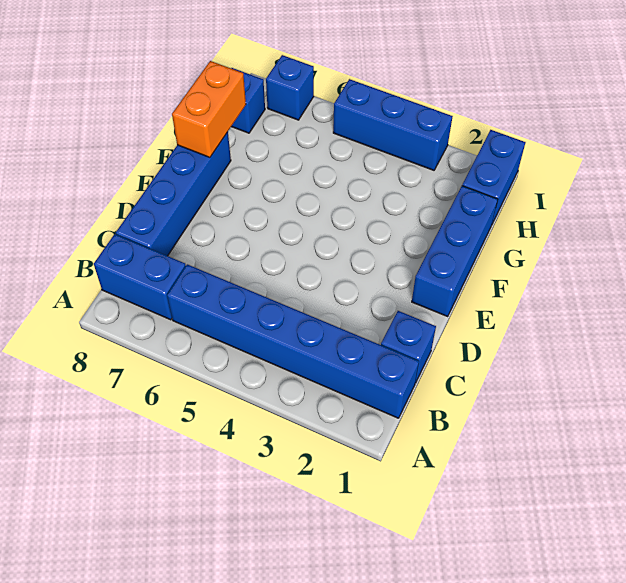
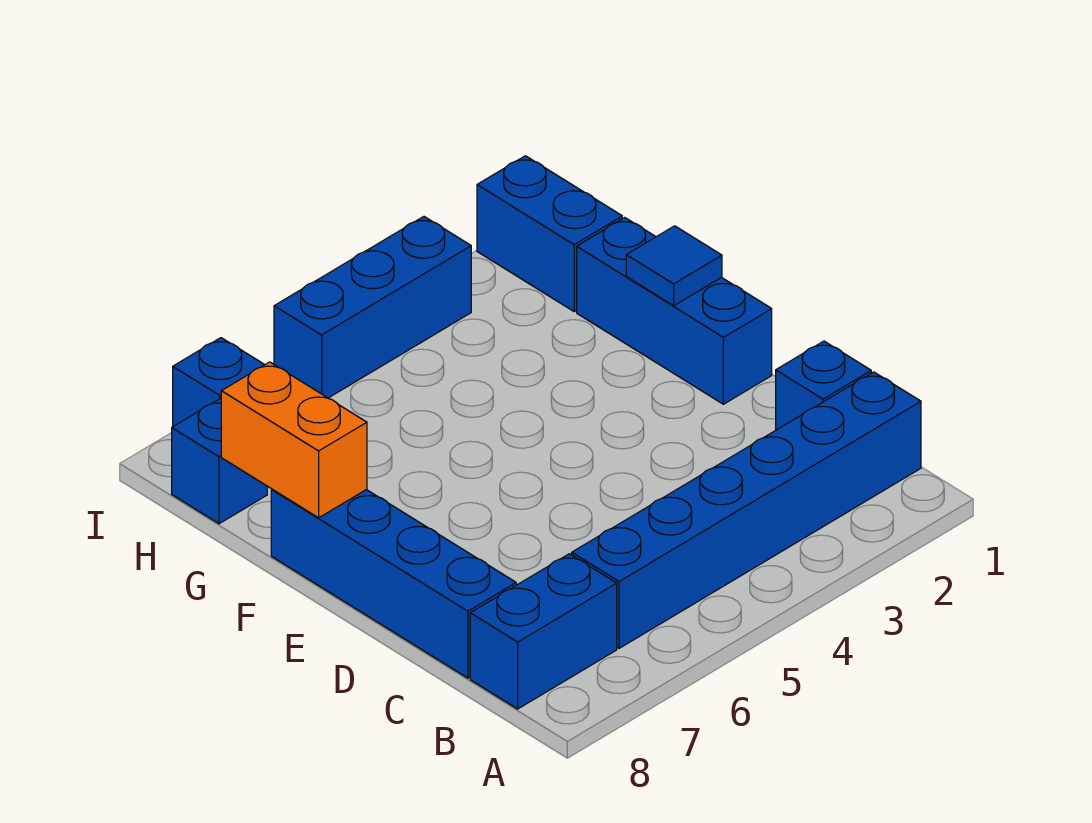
none -> blue tile F1 level 2

